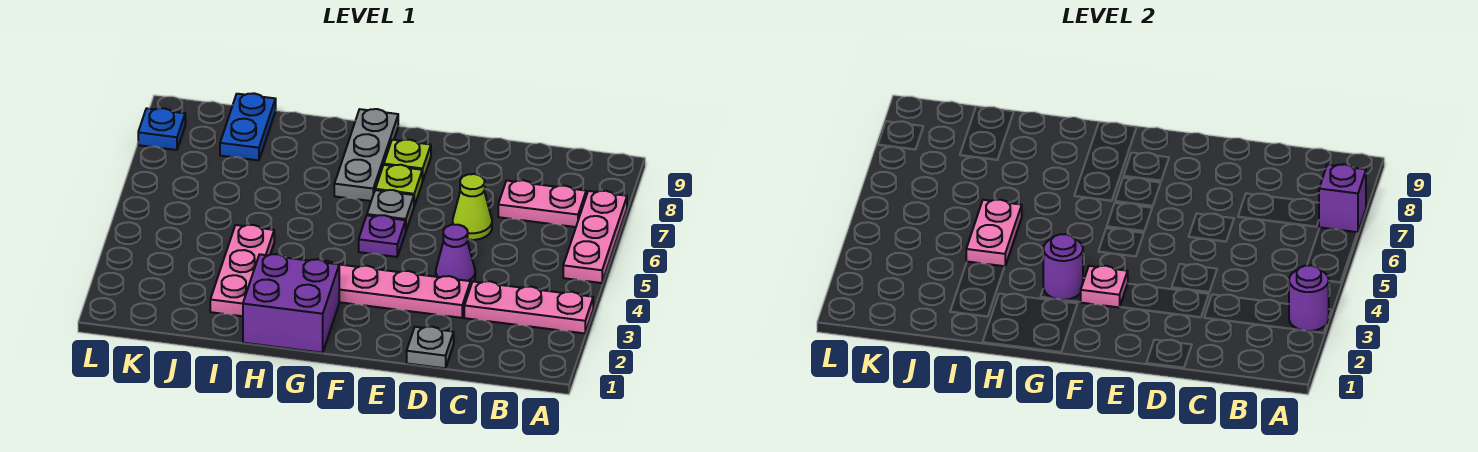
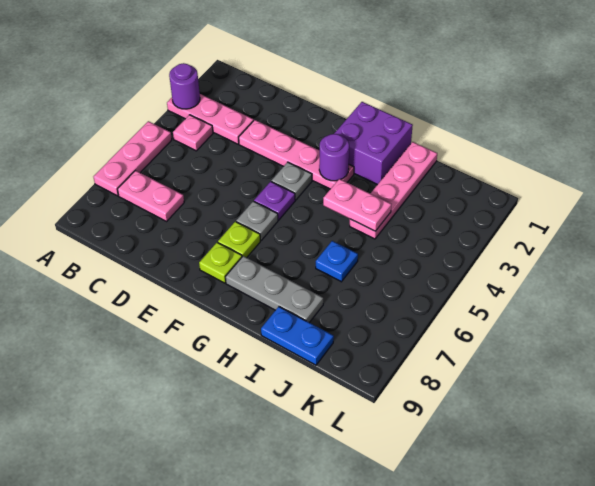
purple brick A7 level 2 -> none
grey plate D1 level 1 -> grey plate F4 level 1
purple cone D4 level 1 -> none
lime cone D6 level 1 -> none
pink plate F3 level 2 -> pink plate B4 level 1
grey plate G7:G9 level 1 -> grey plate G8:I8 level 1
pink plate I2:I4 level 1 -> pink plate I1:I4 level 1
pink plate I4:I5 level 2 -> pink plate H4:I4 level 2
blue plate J8:J9 level 1 -> blue plate I9:J9 level 1
blue plate L8 level 1 -> blue plate I6 level 1

